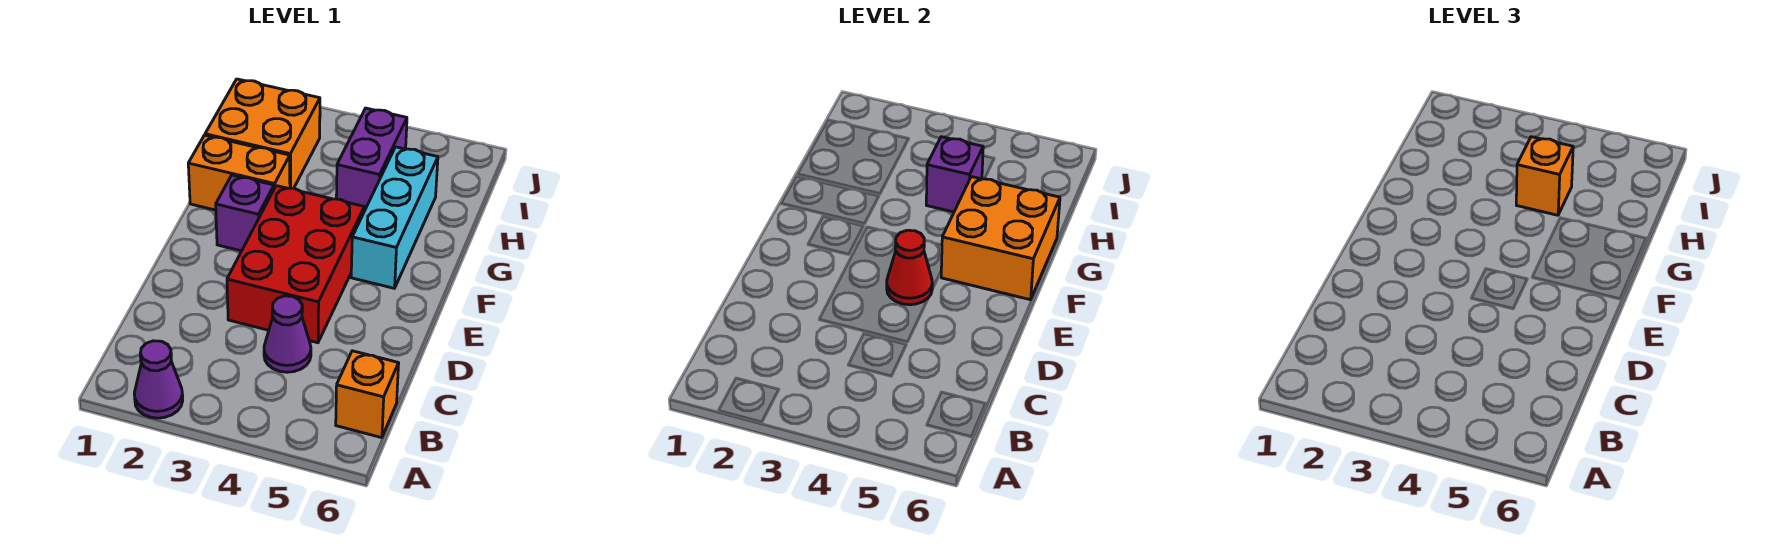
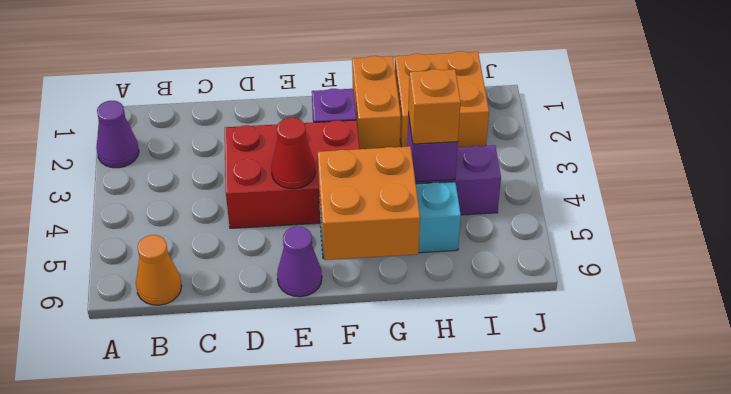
orange brick B6 level 1 -> orange cone B6 level 1
purple cone C4 level 1 -> purple cone E6 level 1

